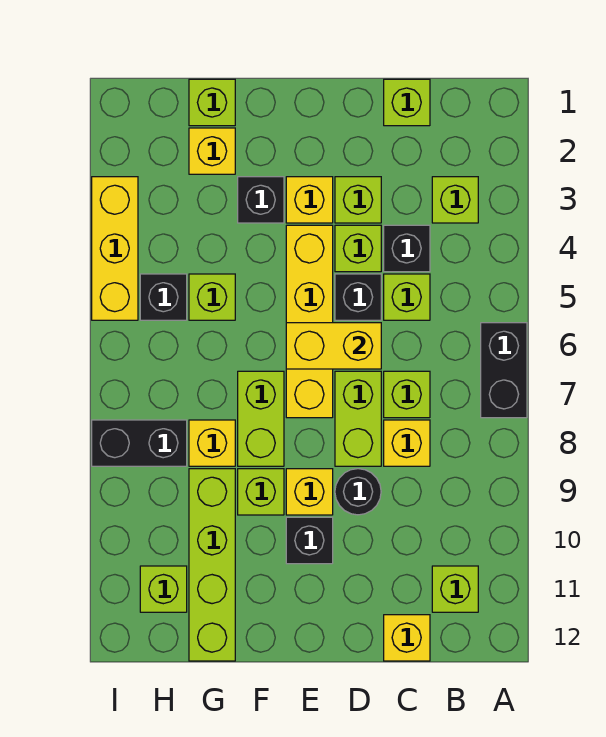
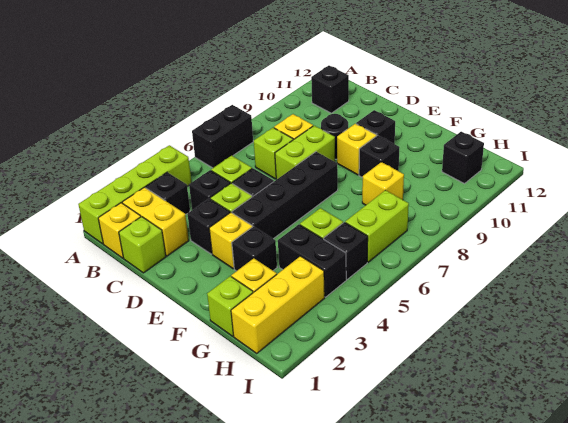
lime brick B3 level 1 -> black brick B3 level 1
lime brick B11 level 1 -> black brick B11 level 1
yellow brick C12 level 1 -> yellow brick B1 level 1
lime brick D3 level 1 -> black brick D3 level 1
yellow brick D6:E6 level 2 -> yellow brick B2:C2 level 1
yellow brick E4:E7 level 1 -> black brick E4:E7 level 1
lime brick F7:F8 level 1 -> lime brick H6:H7 level 1
lime brick F9 level 1 -> black brick F9 level 1
lime brick G9:G12 level 1 -> lime brick A1:A4 level 1
black brick H8:I8 level 1 -> black brick G4:H4 level 1
lime brick H11 level 1 -> black brick H11 level 1
yellow brick I3:I5 level 1 -> yellow brick H1:H3 level 1

